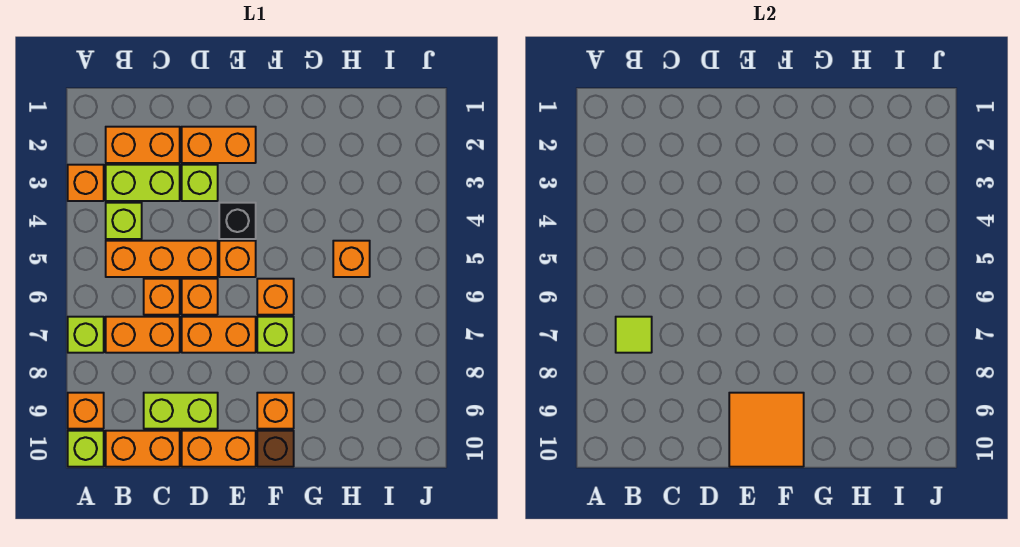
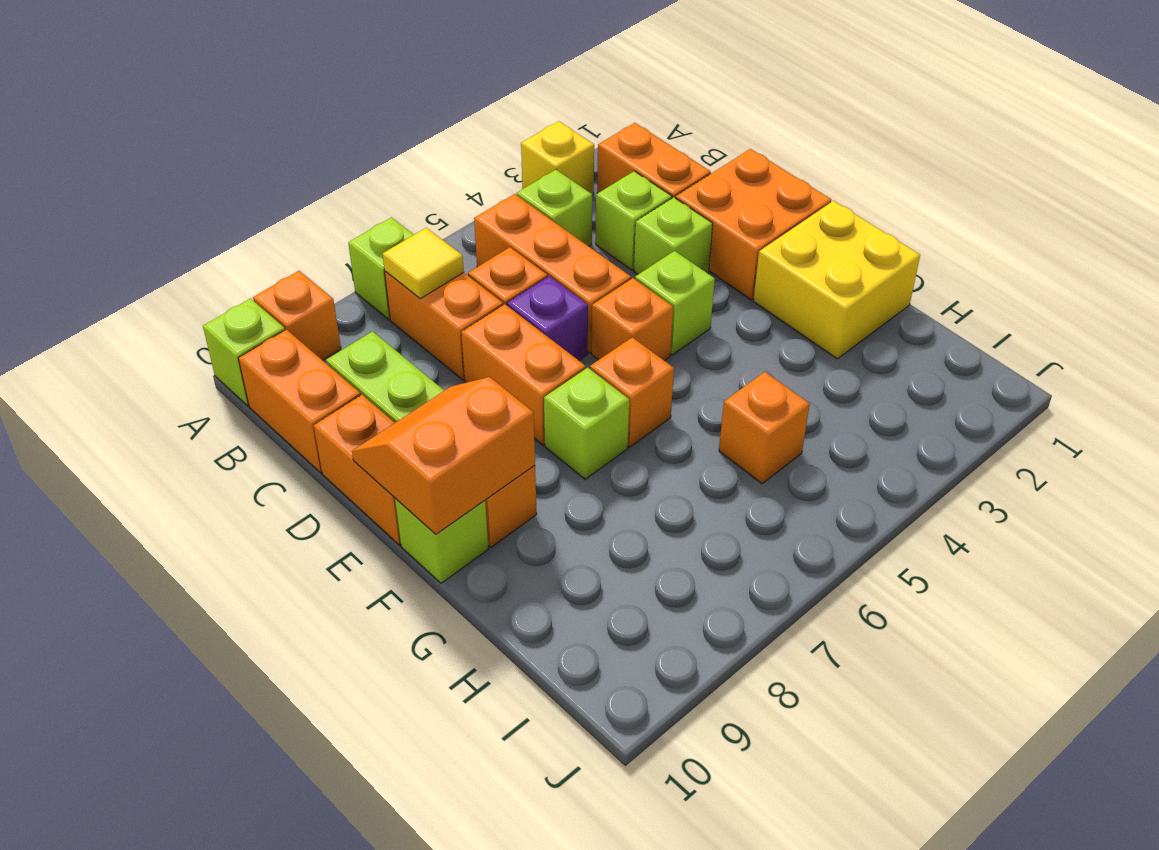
orange brick A3 level 1 -> yellow brick A3 level 1
lime brick B3:C3 level 1 -> lime brick C3 level 1
lime tile B7 level 2 -> yellow tile B7 level 2
orange brick D2:E2 level 1 -> orange brick D1:E2 level 1
orange brick D6 level 1 -> purple brick D6 level 1
black brick E4 level 1 -> lime brick E4 level 1
orange tile E9:F10 level 2 -> orange slope E9:F10 level 2 top F
none -> yellow brick F1:G2 level 1
brown brick F10 level 1 -> lime brick F10 level 1

